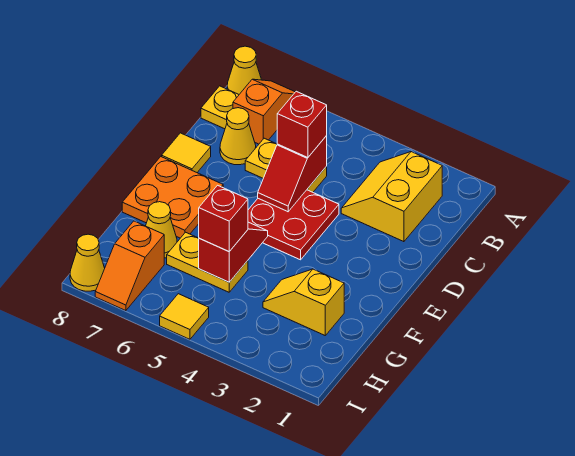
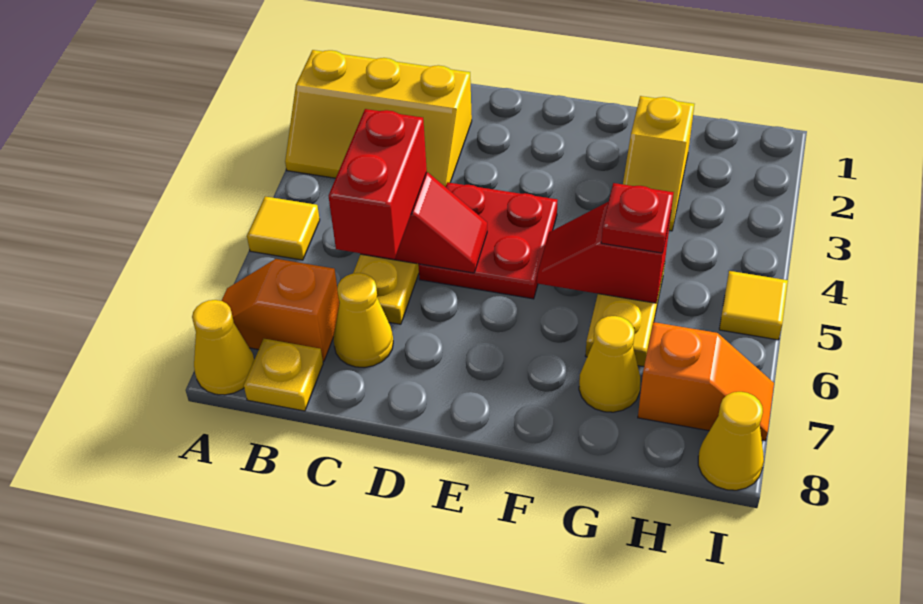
yellow slope B2:C3 level 1 top 2 -> yellow slope A2:C3 level 1 top 2
red brick C5 level 3 -> red brick C5:C6 level 3
yellow tile D8 level 1 -> yellow tile A5 level 1
orange plate E7:F8 level 1 -> none
red brick G5 level 3 -> red plate G5 level 3

